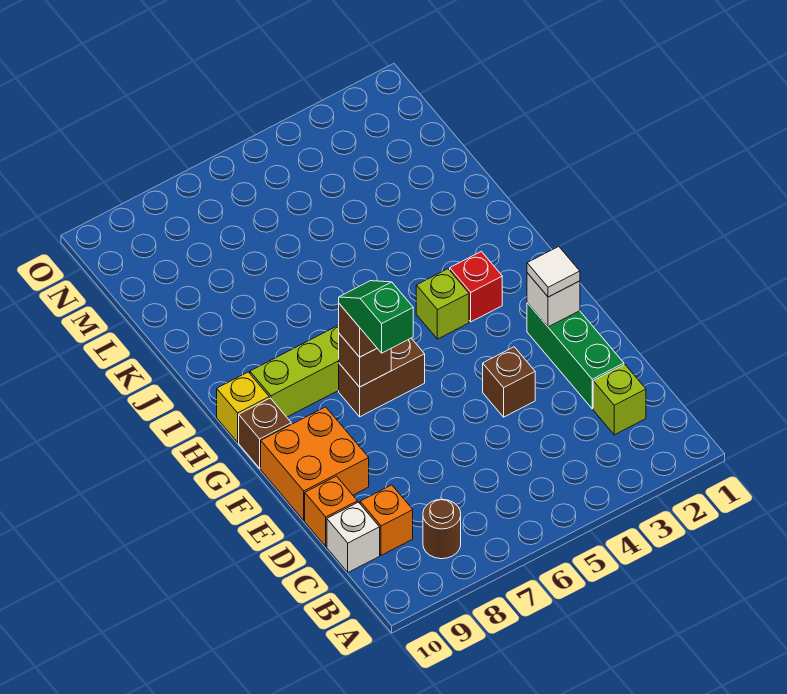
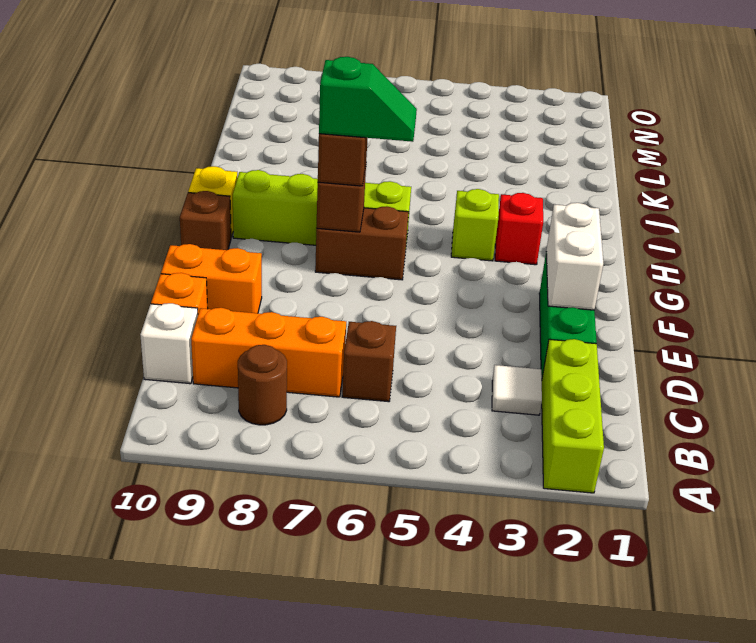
lime brick C2 level 1 -> lime brick A2:C2 level 1
orange brick C9 level 1 -> orange brick C7:C9 level 1
brown brick E4 level 1 -> brown brick C6 level 1
orange brick E9:F10 level 1 -> orange brick E9:E10 level 1
white brick F2 level 2 -> white brick E2:F2 level 2
white tile F2 level 3 -> white tile C3 level 1
green slope F7:G7 level 4 top F -> green slope G6:G7 level 4 top 7

